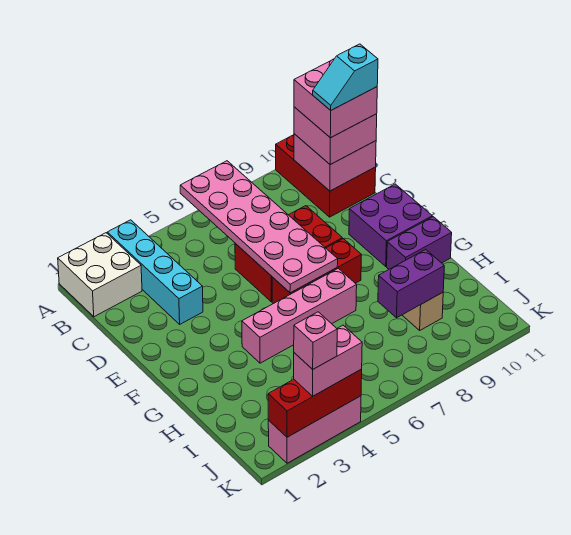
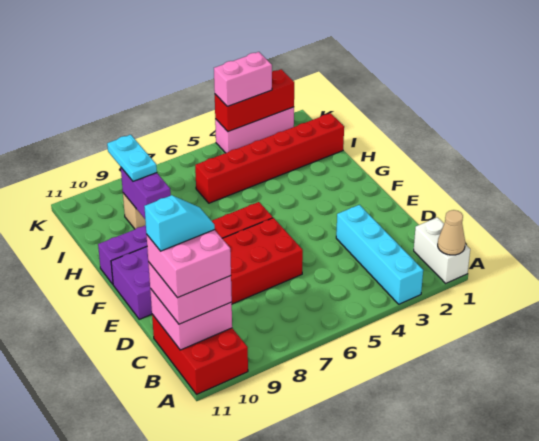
white brick A1:B2 level 1 -> white brick A1:B1 level 1
none -> tan cone A1 level 2
pink plate A6:F7 level 2 -> none
pink brick G4:G7 level 1 -> none
none -> red brick I1:I6 level 1
purple brick I8:I9 level 2 -> purple brick H9:I9 level 2
none -> cyan plate I9:J9 level 3
pink brick K3 level 4 -> none

